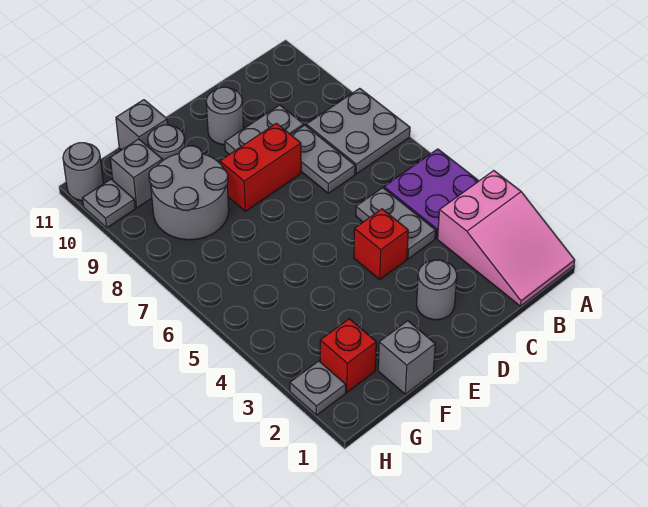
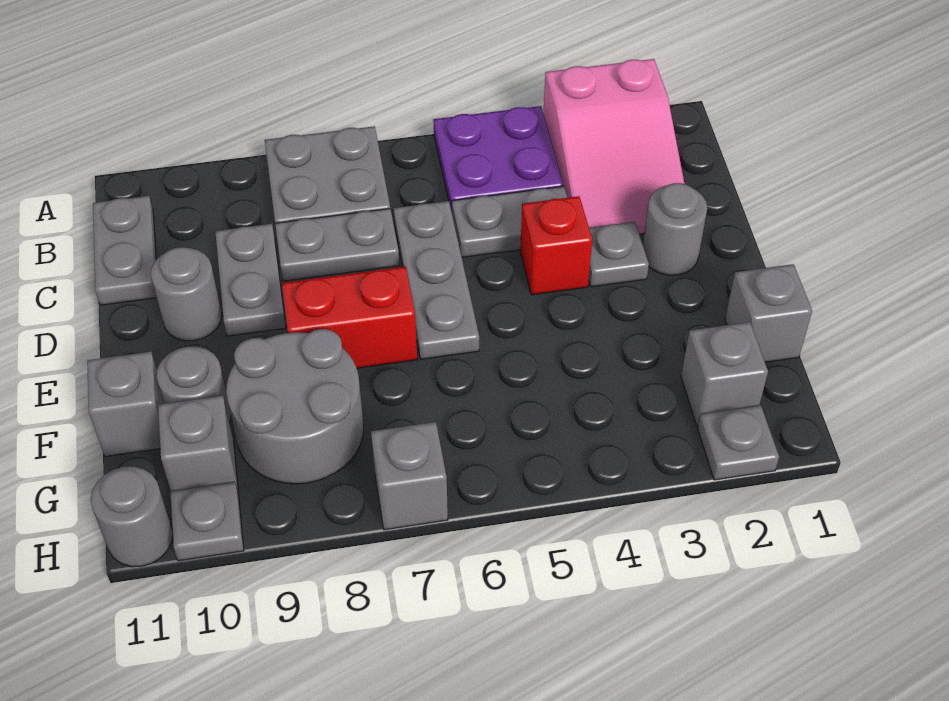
pink slope A1:B3 level 1 top 3 -> pink slope A2:C3 level 1 top A
none -> grey plate B11:C11 level 1
none -> grey plate C6:E6 level 1
none -> grey plate D3 level 1
red brick D8:E8 level 1 -> red brick E7:E8 level 1
red brick G2 level 1 -> grey brick G2 level 1
none -> grey brick H7 level 1

